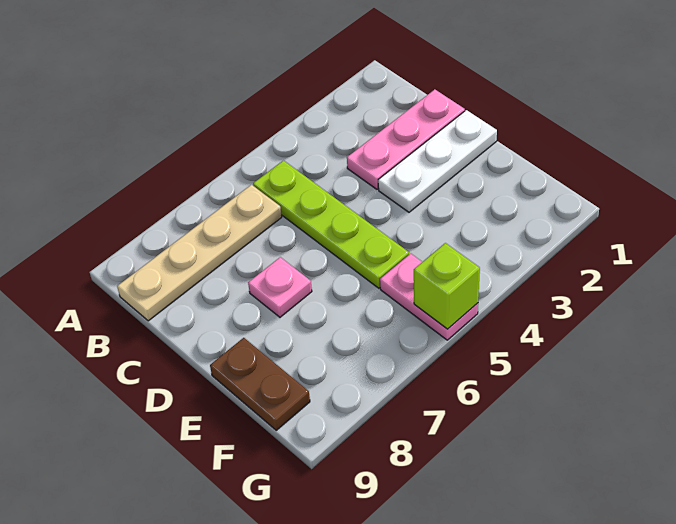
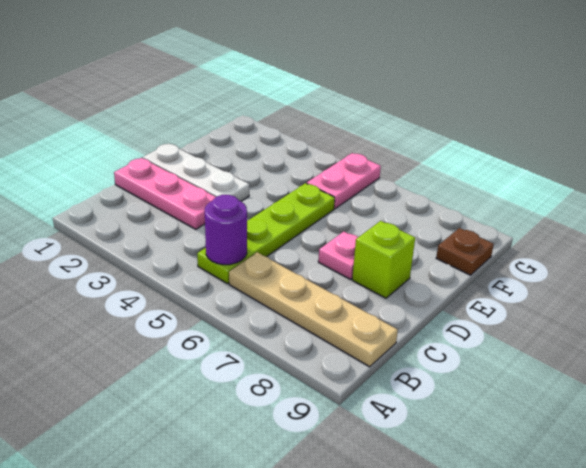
none -> purple round brick B5 level 2
brown plate E9:F9 level 1 -> brown plate F9 level 1
lime brick G5 level 2 -> lime brick D8 level 1

